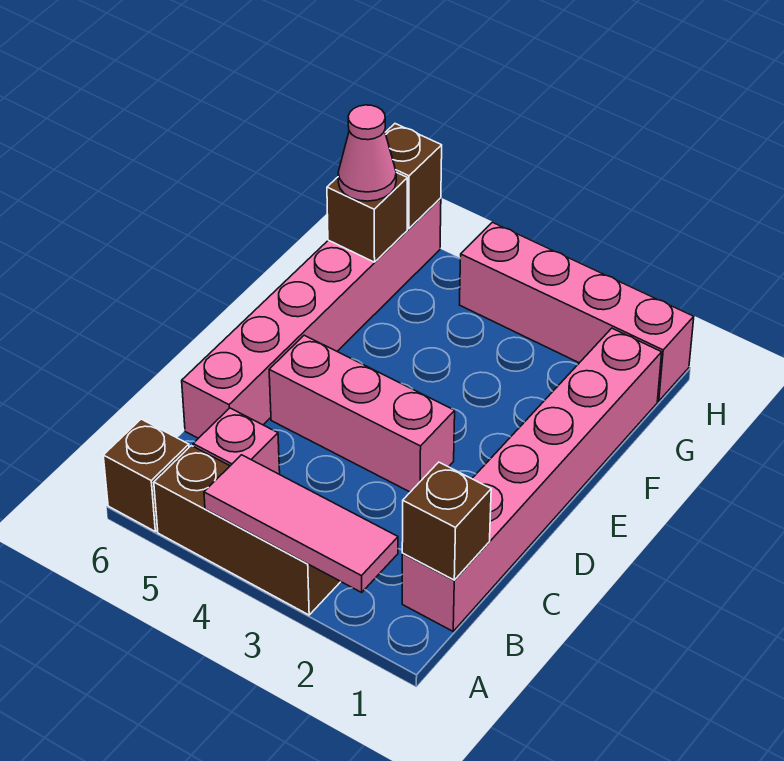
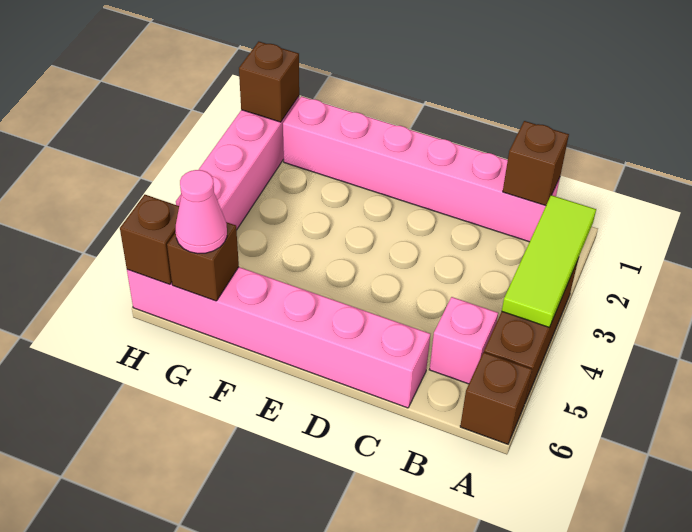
pink tile A2:A4 level 2 -> lime tile A2:A4 level 2
pink brick D3:D5 level 1 -> none
none -> brown brick H1 level 2

